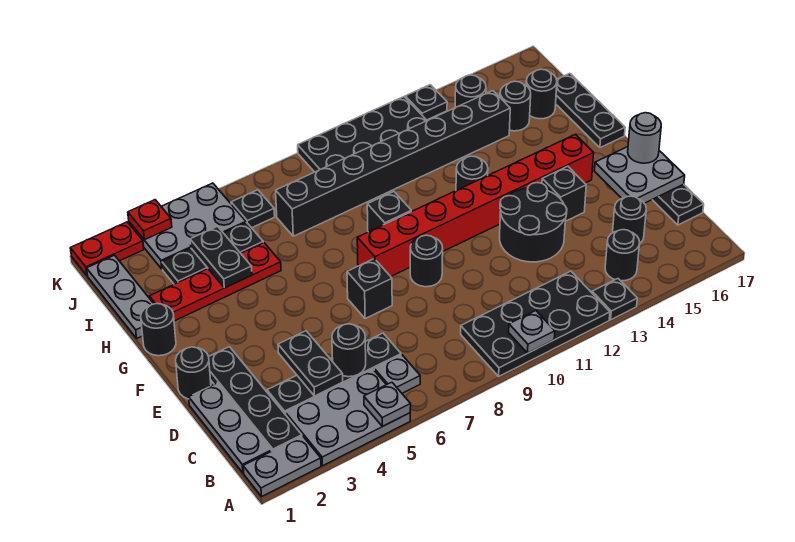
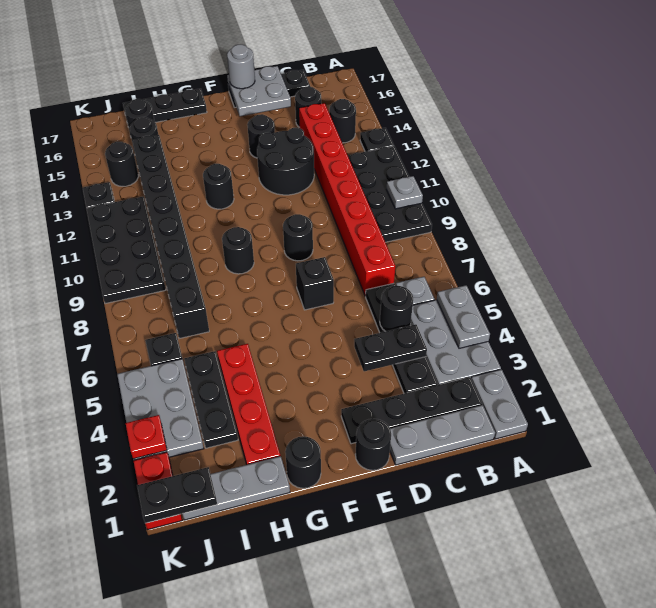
grey plate A5 level 2 -> grey plate A4:A5 level 2
black brick E14 level 1 -> black round brick E14 level 1
red brick F8:F15 level 1 -> red brick C7:C14 level 1
black brick G9 level 1 -> black round brick G9 level 1
black plate H4:I4 level 2 -> black plate J1:K1 level 2

